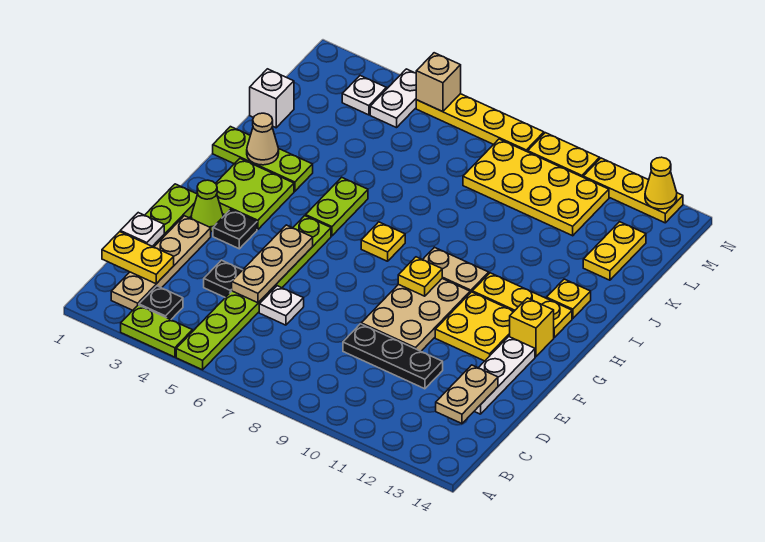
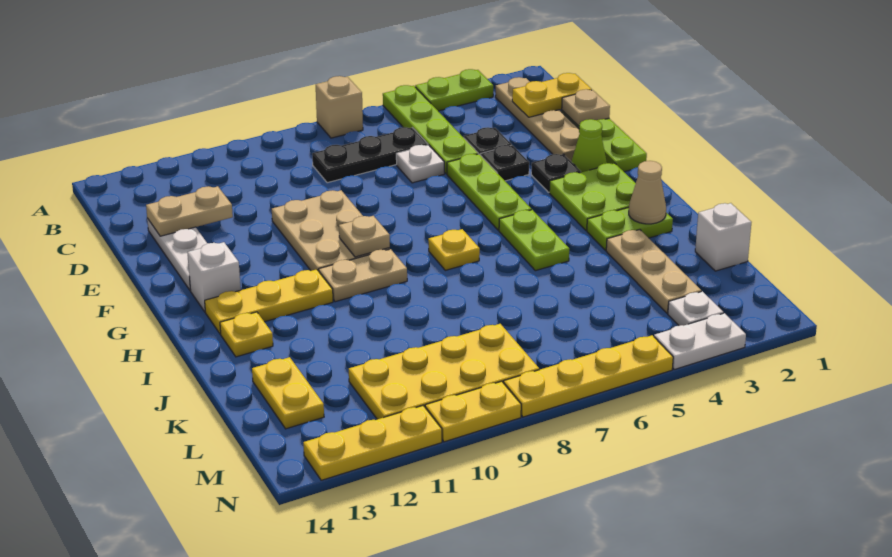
black plate B3 level 1 -> black plate E4 level 1
tan plate C13:D13 level 2 -> tan plate D12:D13 level 2
white plate D1 level 2 -> tan plate D1 level 2
tan plate D5:F5 level 2 -> tan plate J3:L3 level 1
black plate D9:D11 level 1 -> black plate C6:C8 level 1
yellow plate F11:G12 level 1 -> none
yellow plate G9 level 2 -> tan plate G9 level 2
yellow brick G13 level 1 -> white brick G13 level 1
lime plate I1:I3 level 1 -> lime plate I2:I3 level 1
white plate M4:N4 level 1 -> white plate N3:N4 level 1
tan brick N5 level 2 -> tan brick A7 level 1
yellow cone N13 level 2 -> none

